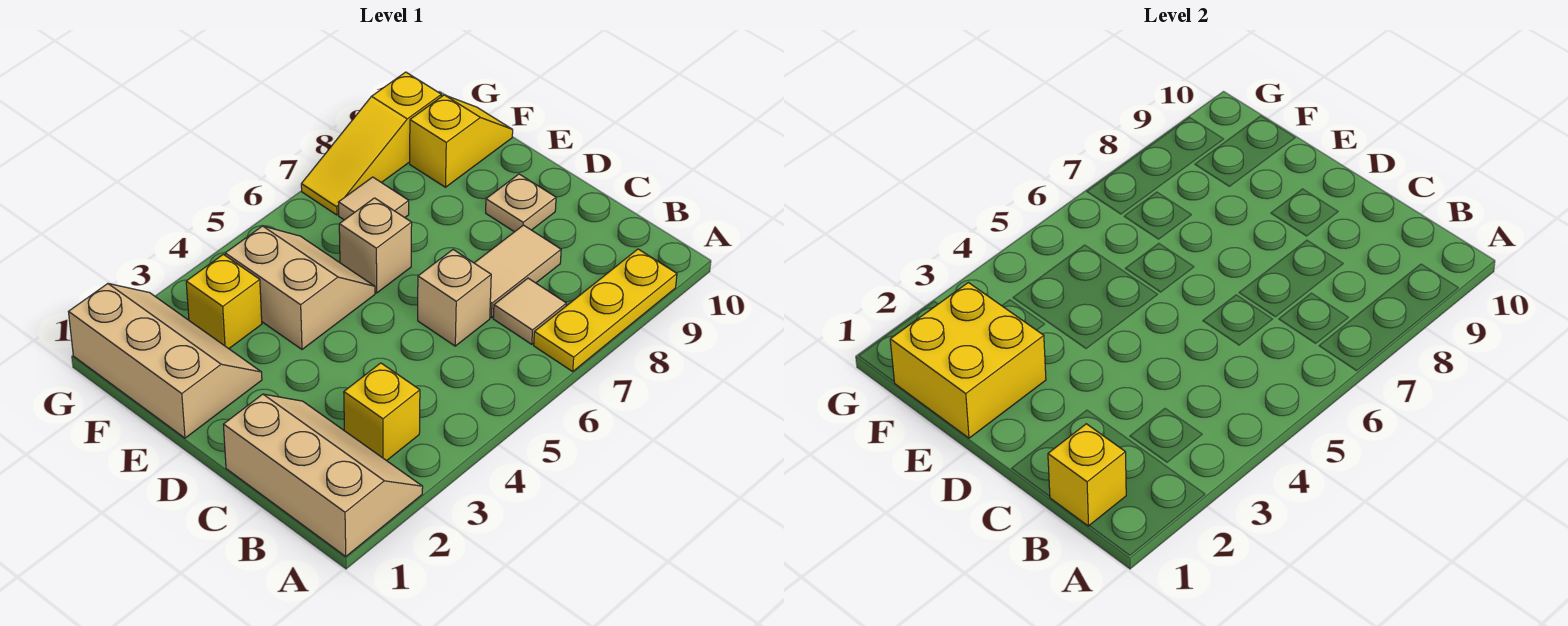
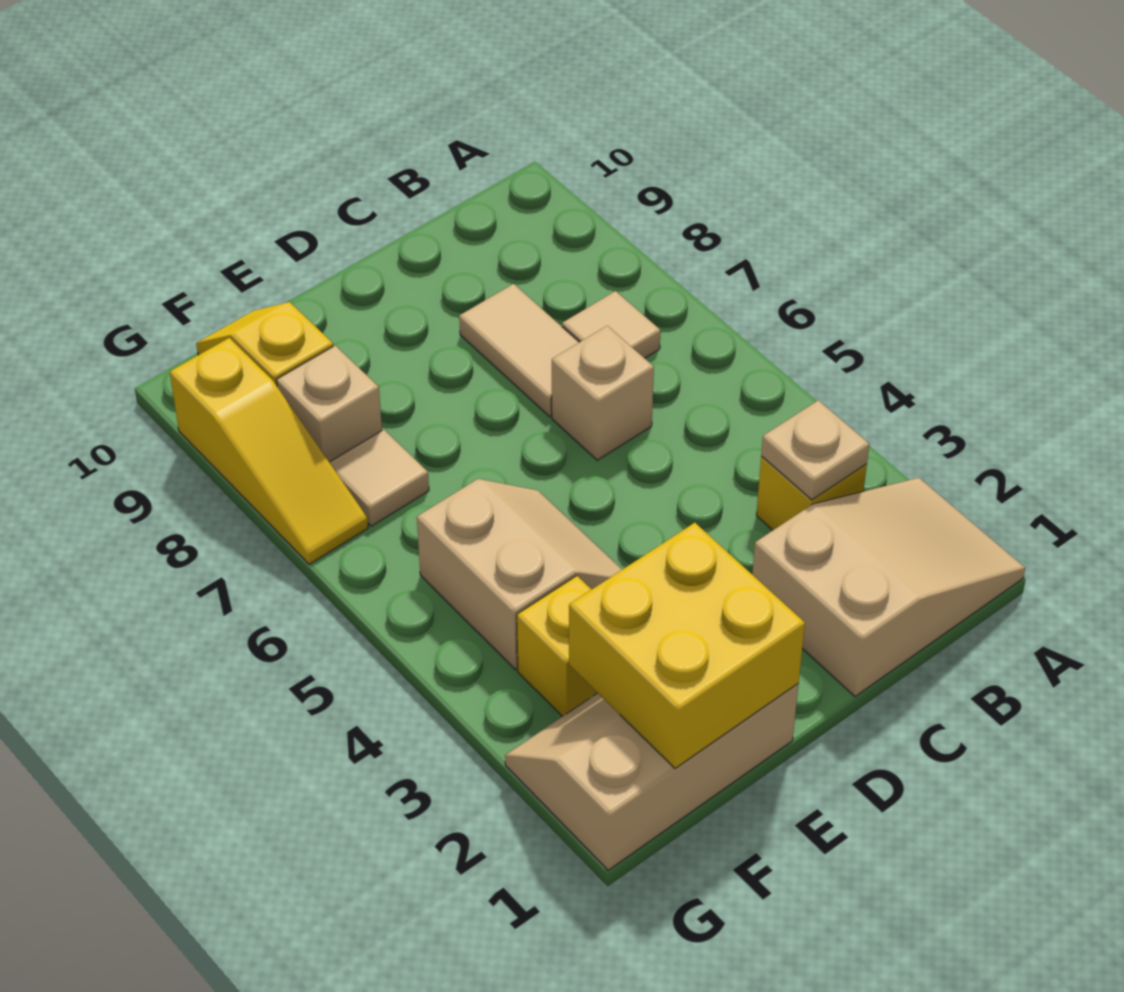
tan slope A1:C2 level 1 top 1 -> tan slope A1:C2 level 1 top C
yellow plate A7:A9 level 1 -> none
yellow brick B1 level 2 -> none
tan plate D9 level 1 -> tan plate B3 level 2
tan slope E4:F5 level 1 top 4 -> tan slope E4:F5 level 1 top F
tan brick E6 level 1 -> tan brick F8 level 1

